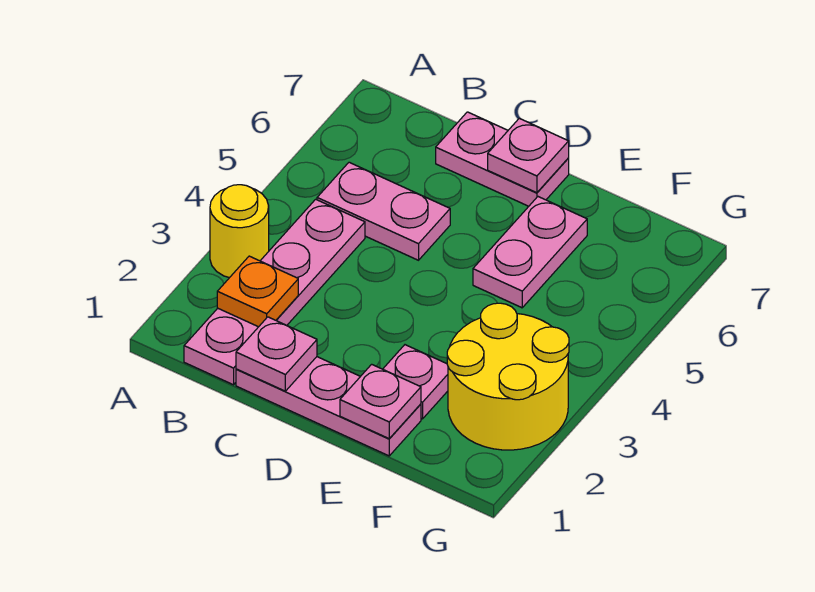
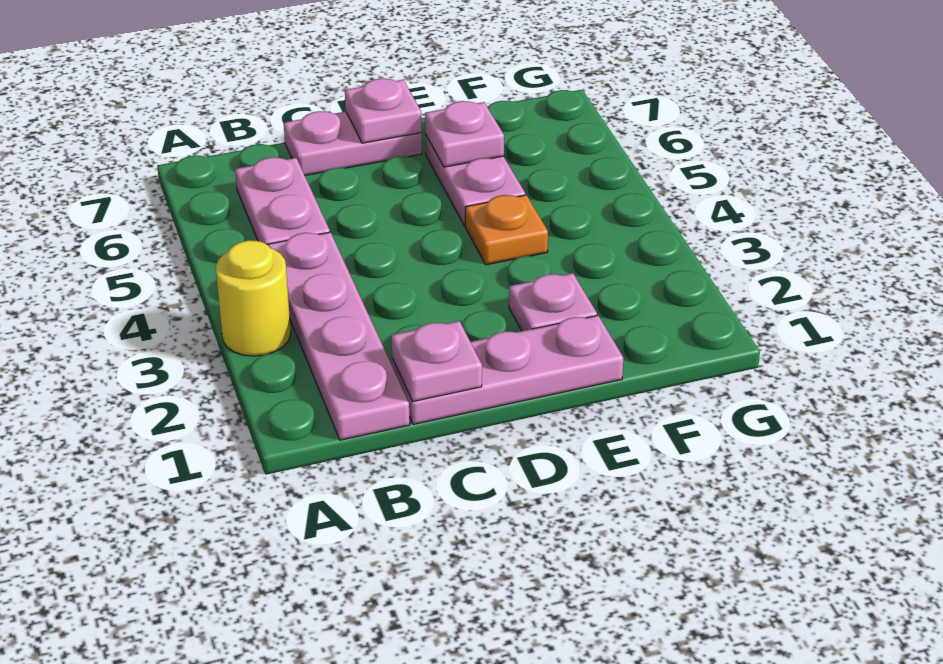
orange plate B2 level 2 -> orange plate E4 level 1
pink plate B5:C5 level 1 -> pink plate B5:B6 level 1
pink plate E1 level 2 -> pink plate E6 level 2
yellow round brick F2:G3 level 1 -> none

